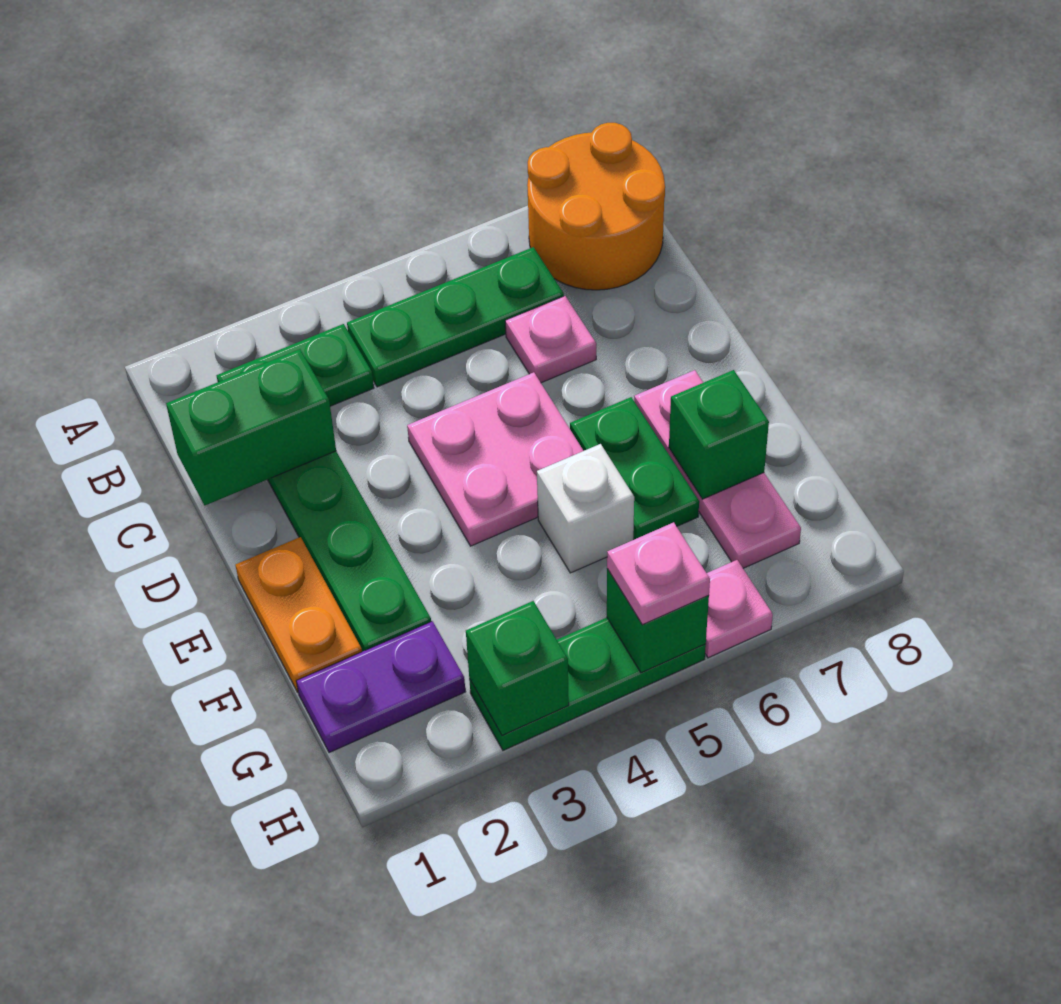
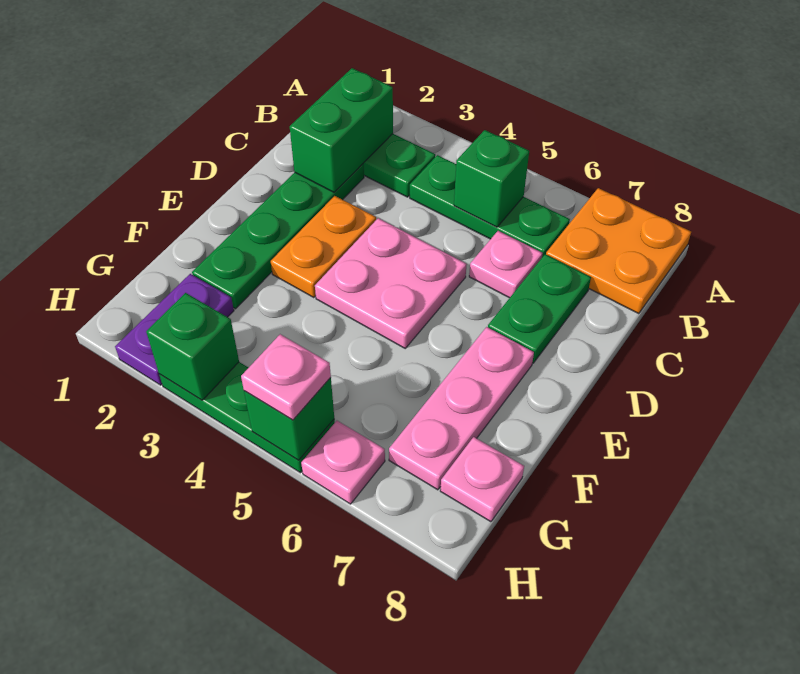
orange round brick A7:B8 level 1 -> orange plate A7:B8 level 1
green brick C1:C2 level 2 -> green brick B2:C2 level 2
orange plate E1:F1 level 1 -> orange plate D3:E3 level 1
green plate E6:F6 level 1 -> green plate C7:D7 level 1
white brick F5 level 1 -> none
green brick F7 level 2 -> green brick B5 level 2
purple plate G1:G2 level 1 -> purple plate G2:H2 level 1
none -> pink plate G8 level 1

